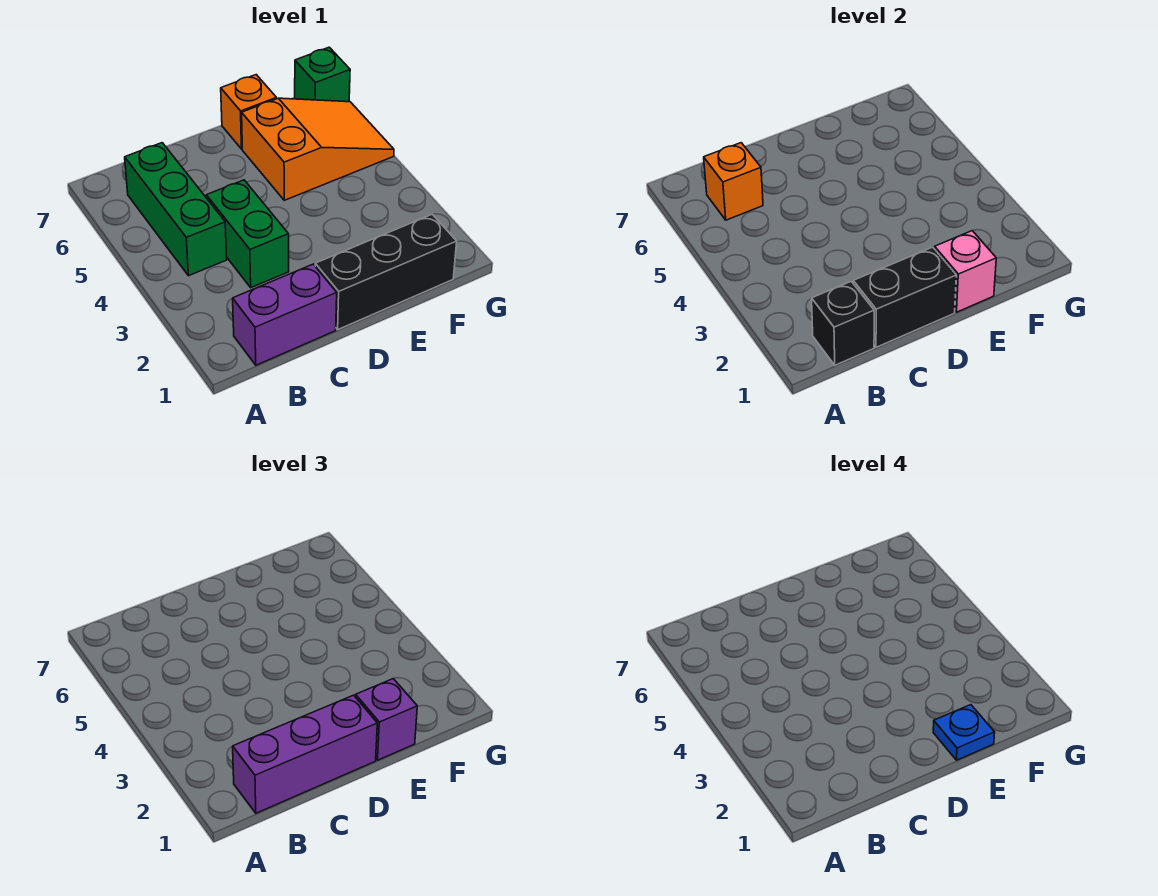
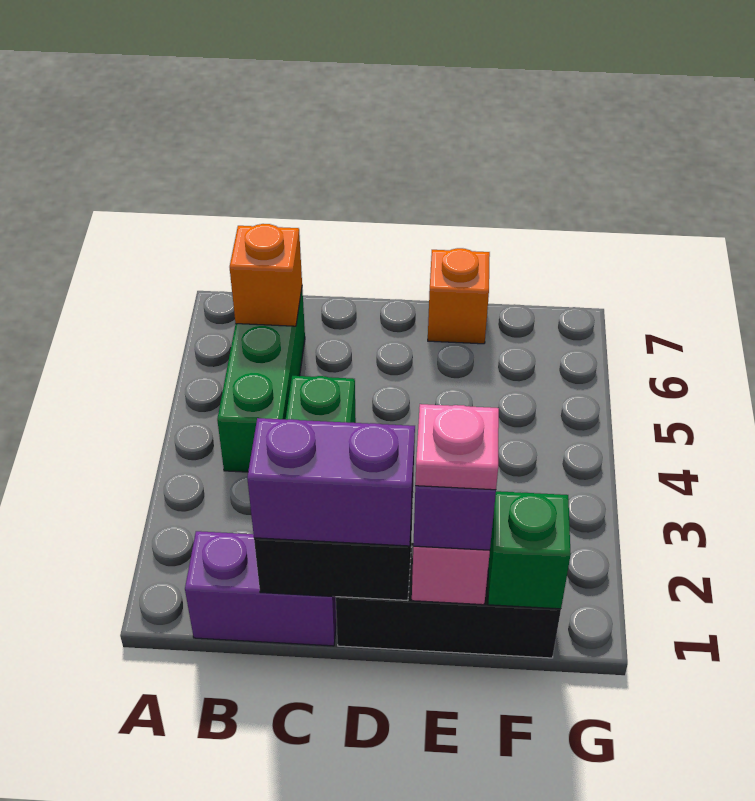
black brick B1 level 2 -> none
purple brick B1:D1 level 3 -> purple brick C1:D1 level 3
blue plate E1 level 4 -> pink plate E1 level 4
orange slope E5:G6 level 1 top E -> none
green brick G7 level 1 -> green brick F1 level 2

